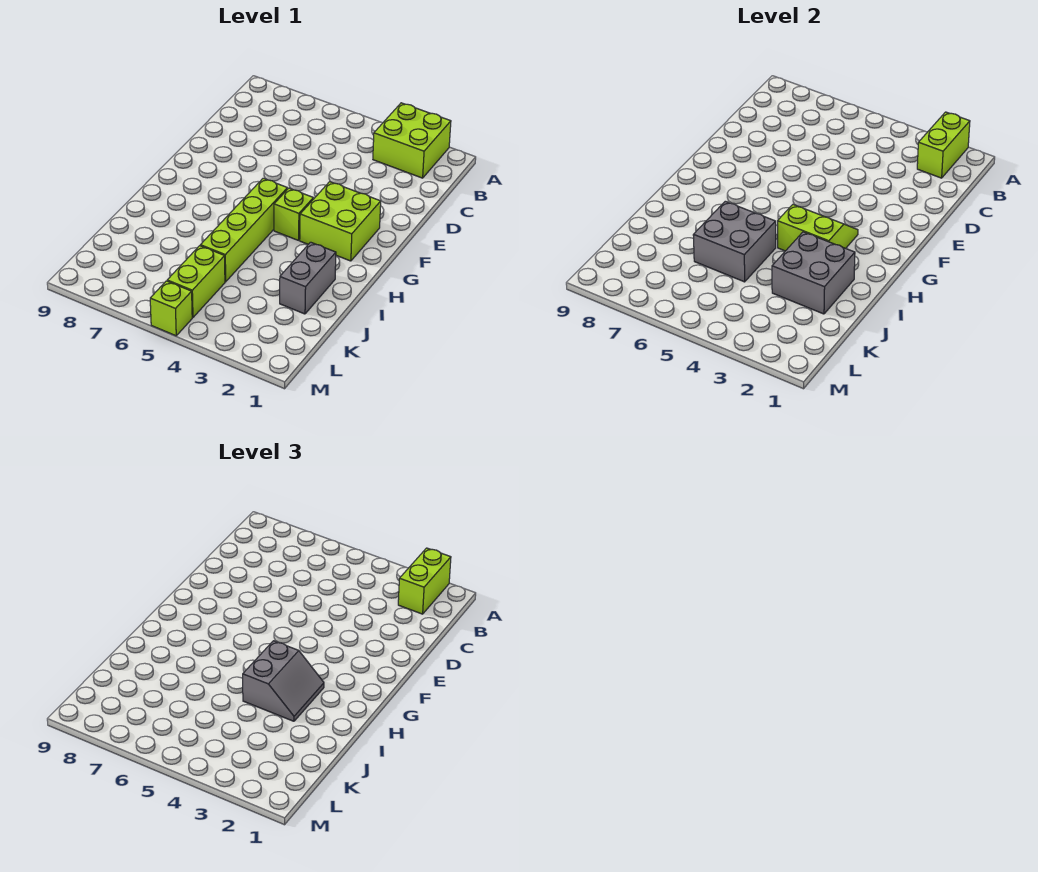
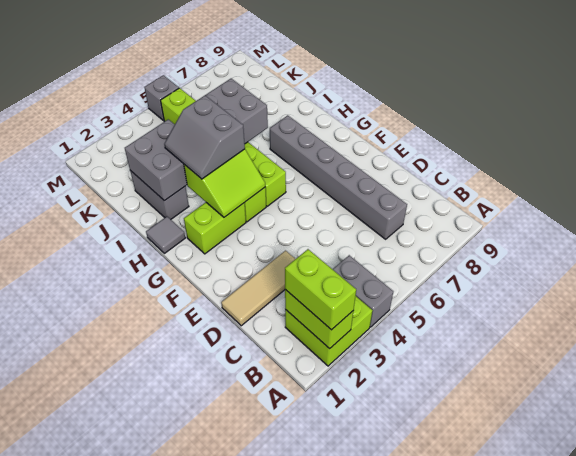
none -> grey brick A4:B4 level 1
none -> grey brick C7:H7 level 1
none -> tan tile D1:D3 level 1
lime brick F2:G3 level 1 -> lime brick G2:G3 level 1
none -> grey tile H1 level 1
lime brick M5 level 1 -> grey brick M5 level 1

